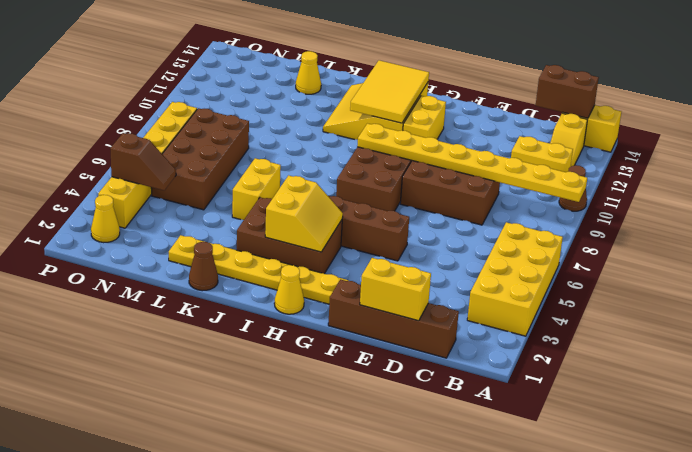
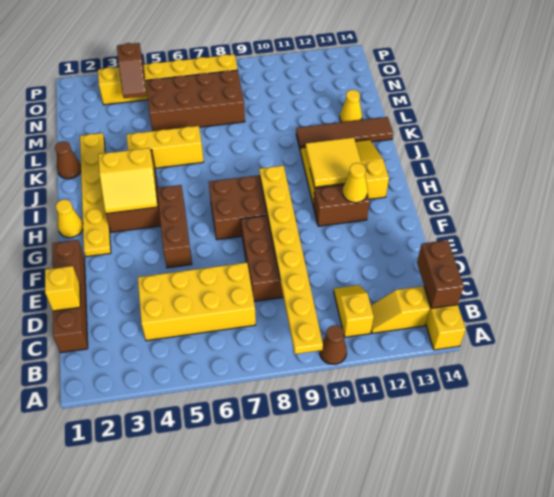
yellow brick A3:B6 level 1 -> yellow brick C4:D7 level 1
yellow brick B11:C11 level 1 -> yellow slope B11:C11 level 1 top B
yellow brick D1:E1 level 2 -> yellow brick D1 level 2
yellow brick G11:G12 level 1 -> brown brick G11:G12 level 1
yellow tile H11:I13 level 2 -> yellow tile H11:I12 level 2
yellow brick K5:K6 level 1 -> yellow brick K4:K6 level 1
none -> brown tile K11:K14 level 1
yellow cone O2 level 1 -> yellow cone G12 level 2

